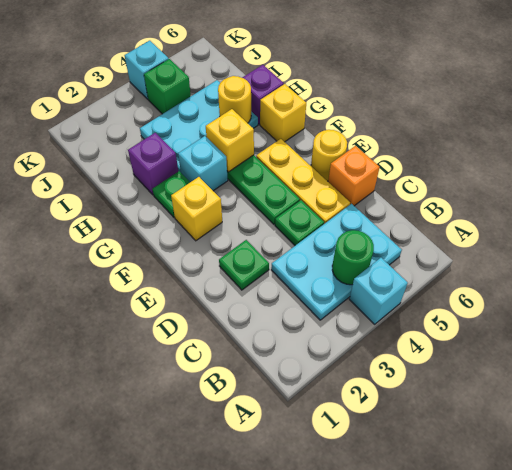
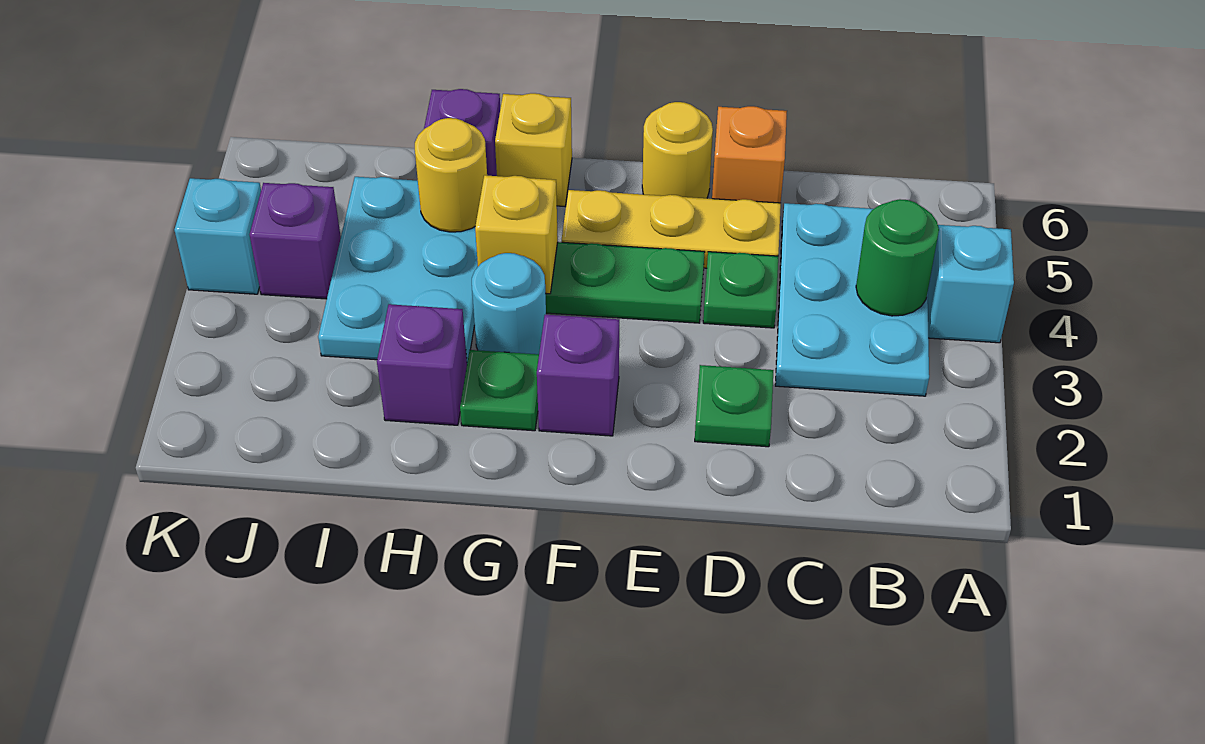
yellow brick F2 level 1 -> purple brick F2 level 1
cyan brick G3 level 1 -> cyan round brick G3 level 1
green brick J4 level 1 -> purple brick J4 level 1

